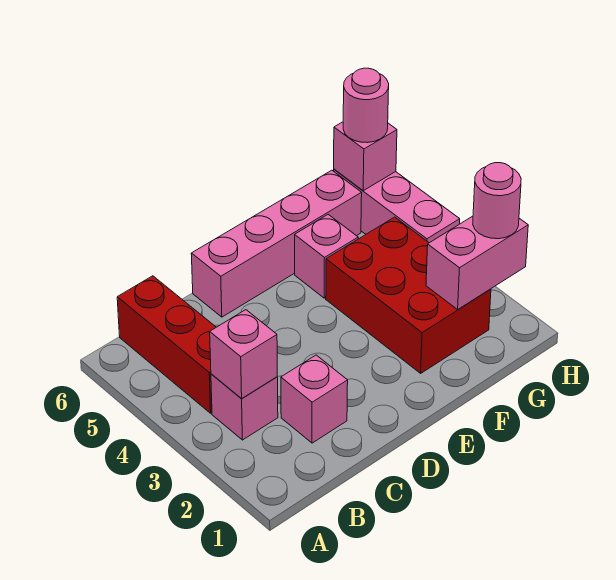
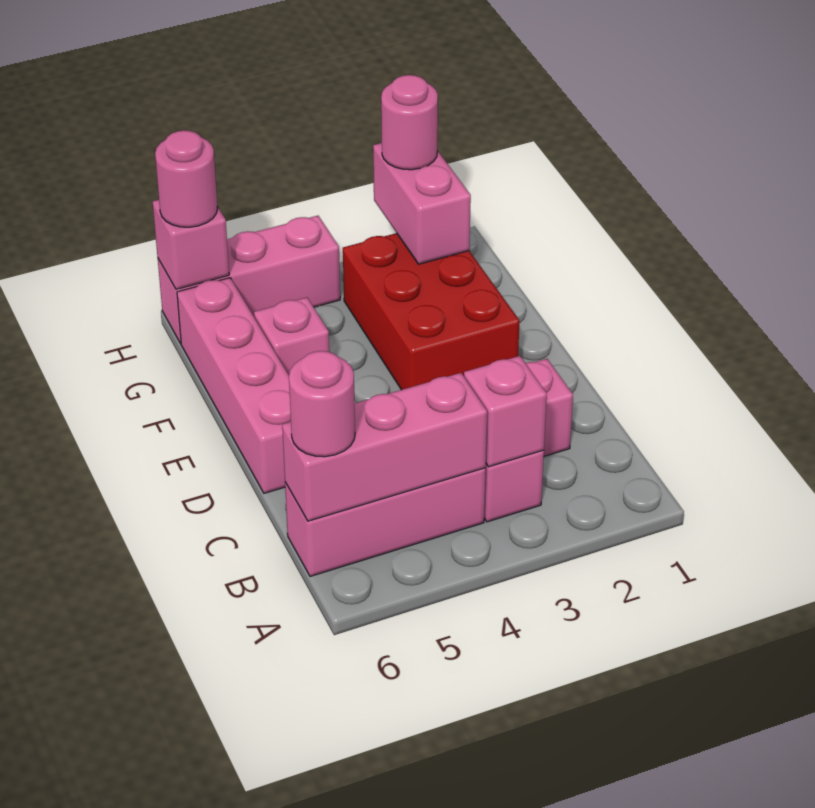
red brick B4:B6 level 1 -> pink brick B4:B6 level 1
none -> pink brick B4:B6 level 2
none -> pink round brick B6 level 3
red brick F2:G4 level 1 -> red brick E2:G3 level 1

